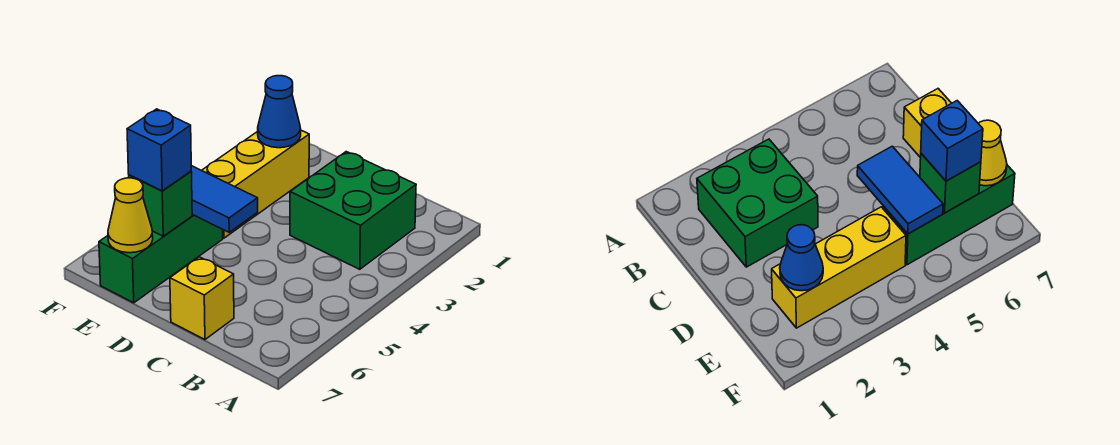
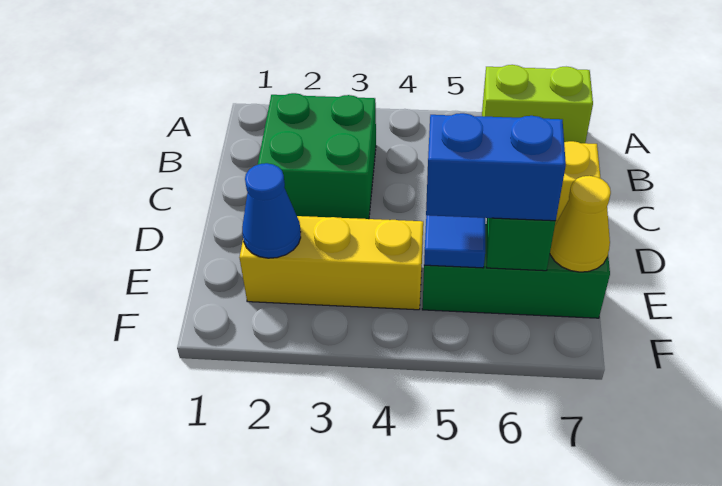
none -> lime brick A6:A7 level 1
blue brick E6 level 3 -> blue brick E5:E6 level 3

